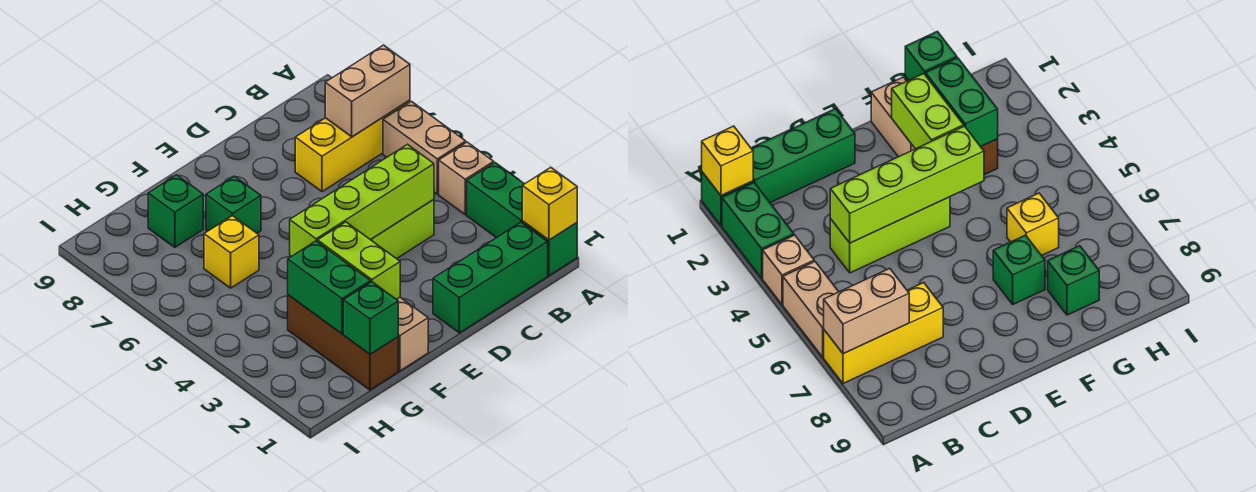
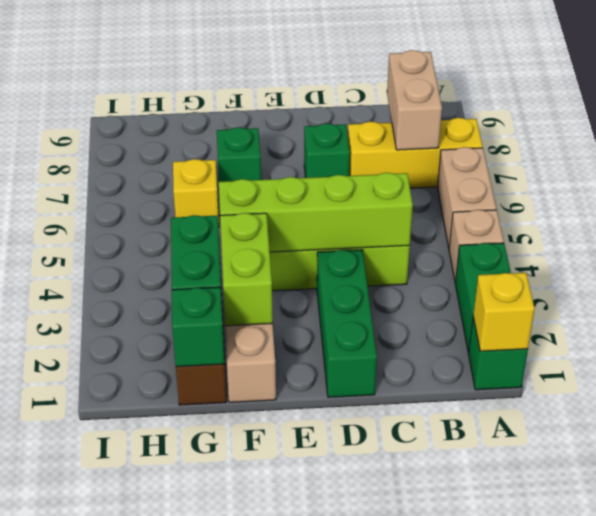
tan brick A7:B7 level 2 -> tan brick B7:B8 level 2
green brick B1:D1 level 1 -> green brick D1:D3 level 1
green brick G8 level 1 -> green brick D7 level 1

